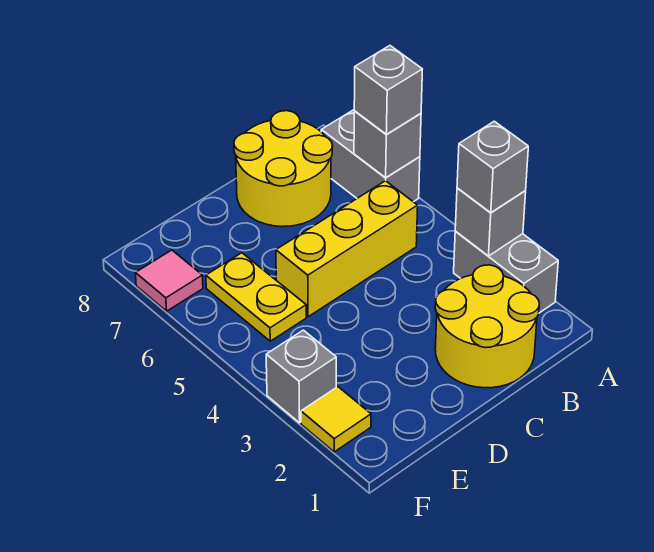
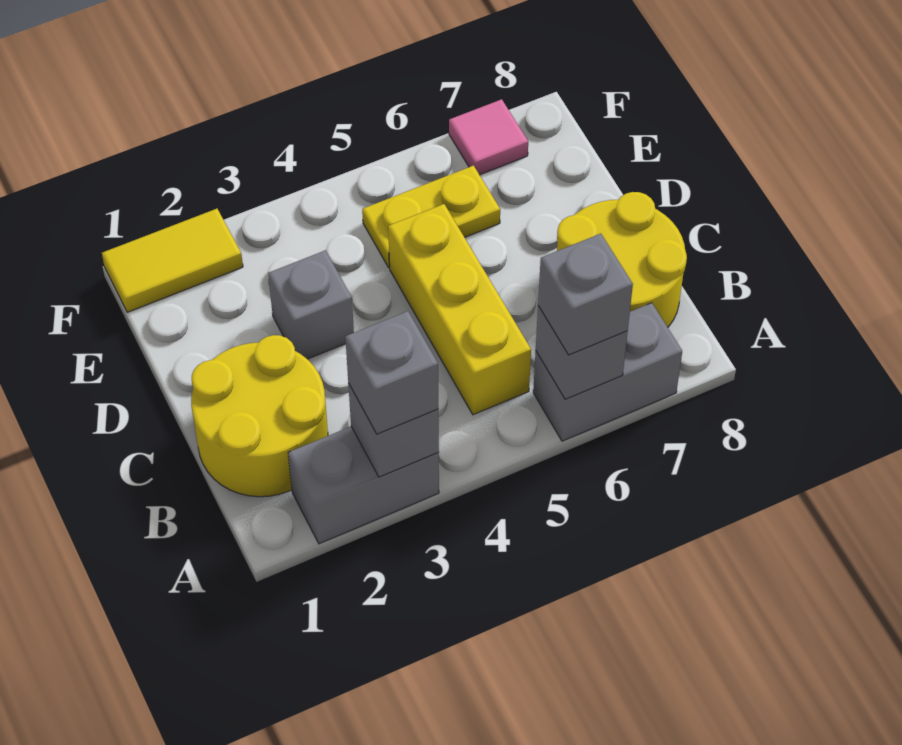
yellow tile F2 level 1 -> yellow tile F1:F2 level 1
grey brick F3 level 1 -> grey brick D3 level 1

